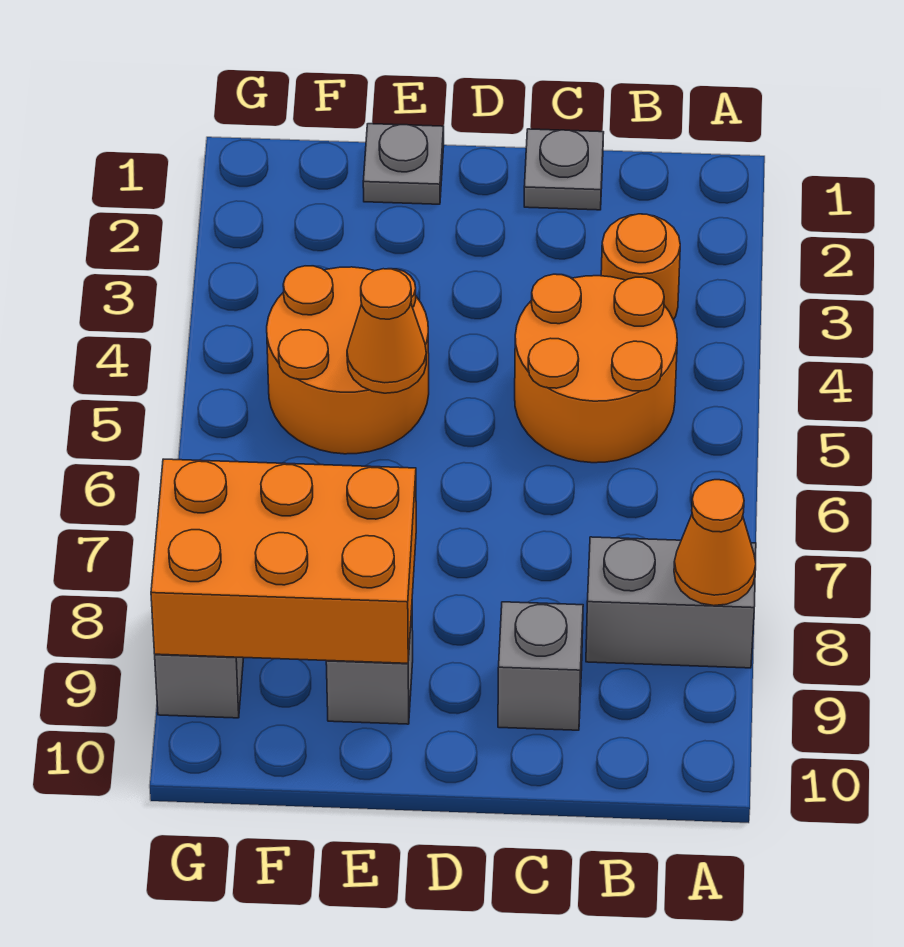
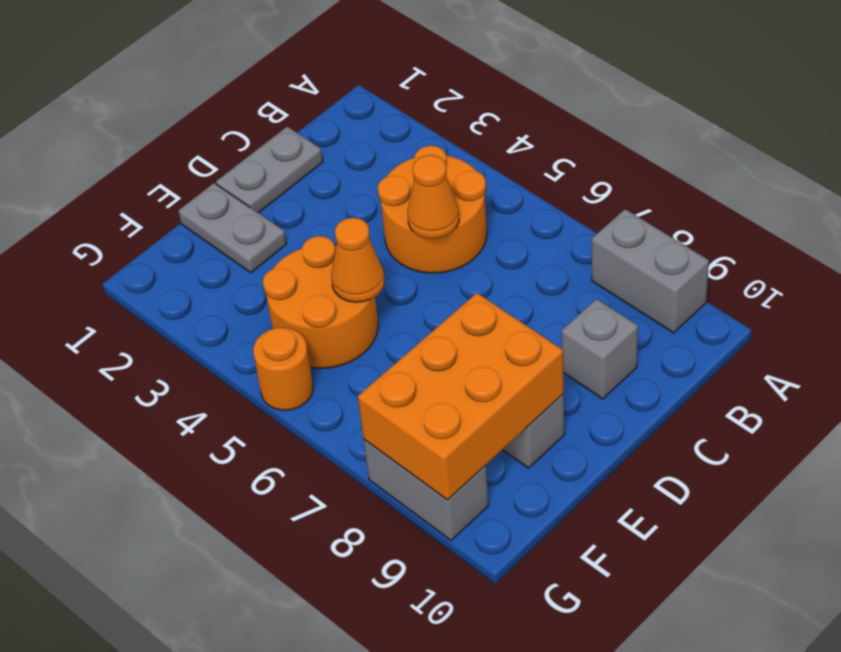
grey brick A8:B8 level 1 -> grey brick A8:A9 level 1
orange cone A8 level 2 -> orange cone C5 level 2
orange round brick B3 level 1 -> orange round brick G5 level 1
grey plate C1 level 1 -> grey plate C1:D1 level 1
grey plate E1 level 1 -> grey plate E1:E2 level 1

